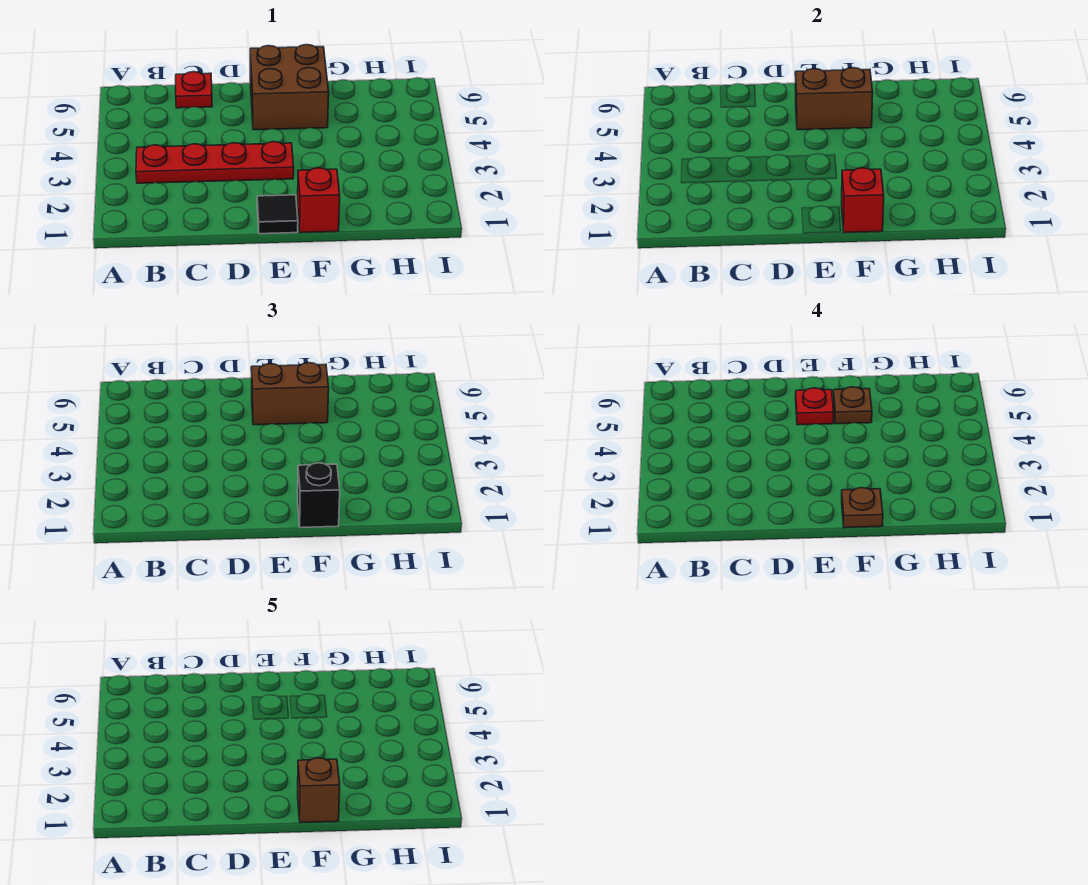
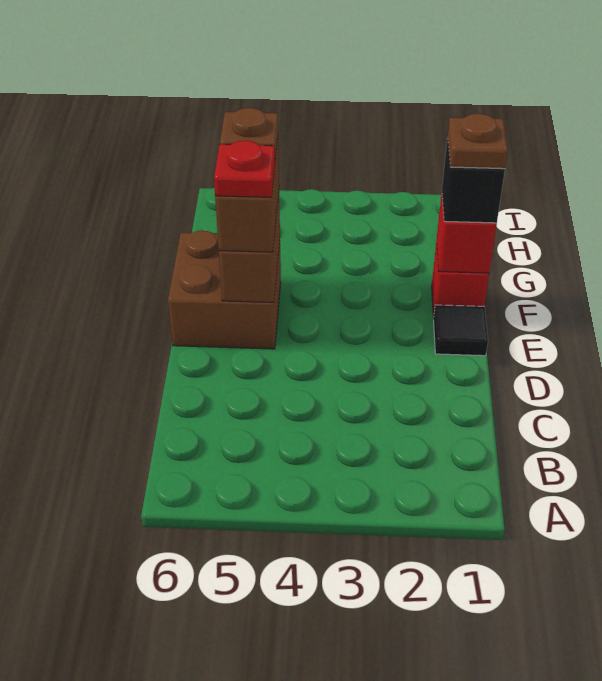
red plate B3:E3 level 1 -> none
red plate C6 level 1 -> none
brown brick F1 level 5 -> none

